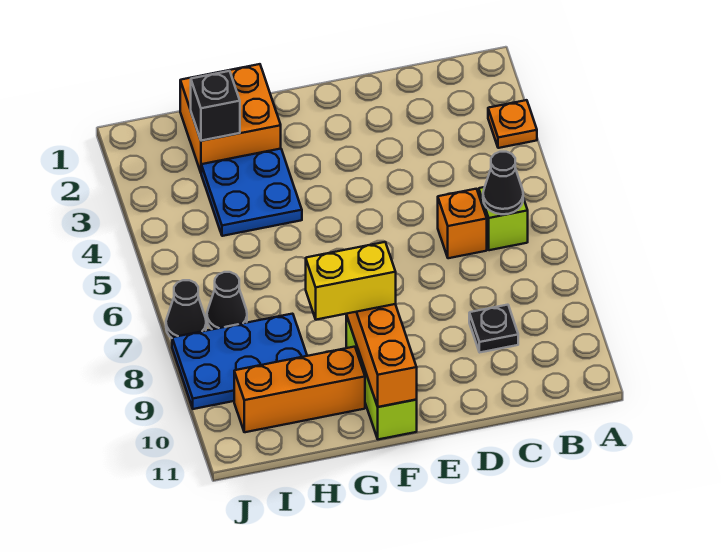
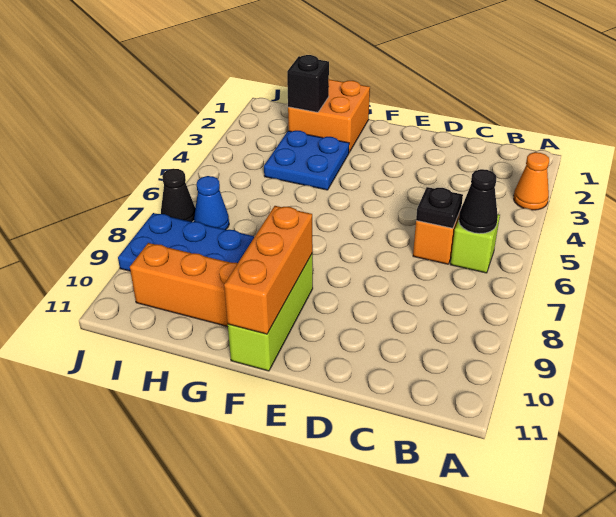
orange plate A3 level 1 -> orange cone A3 level 1
black plate C9 level 1 -> black plate C6 level 2
yellow brick F9:G9 level 3 -> none
black cone I7 level 1 -> blue cone I7 level 1

